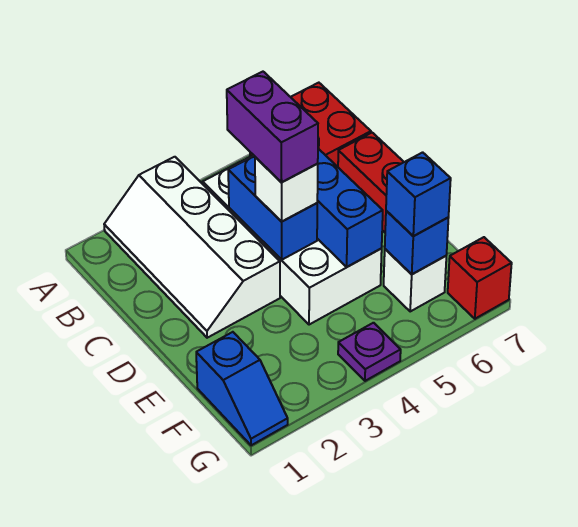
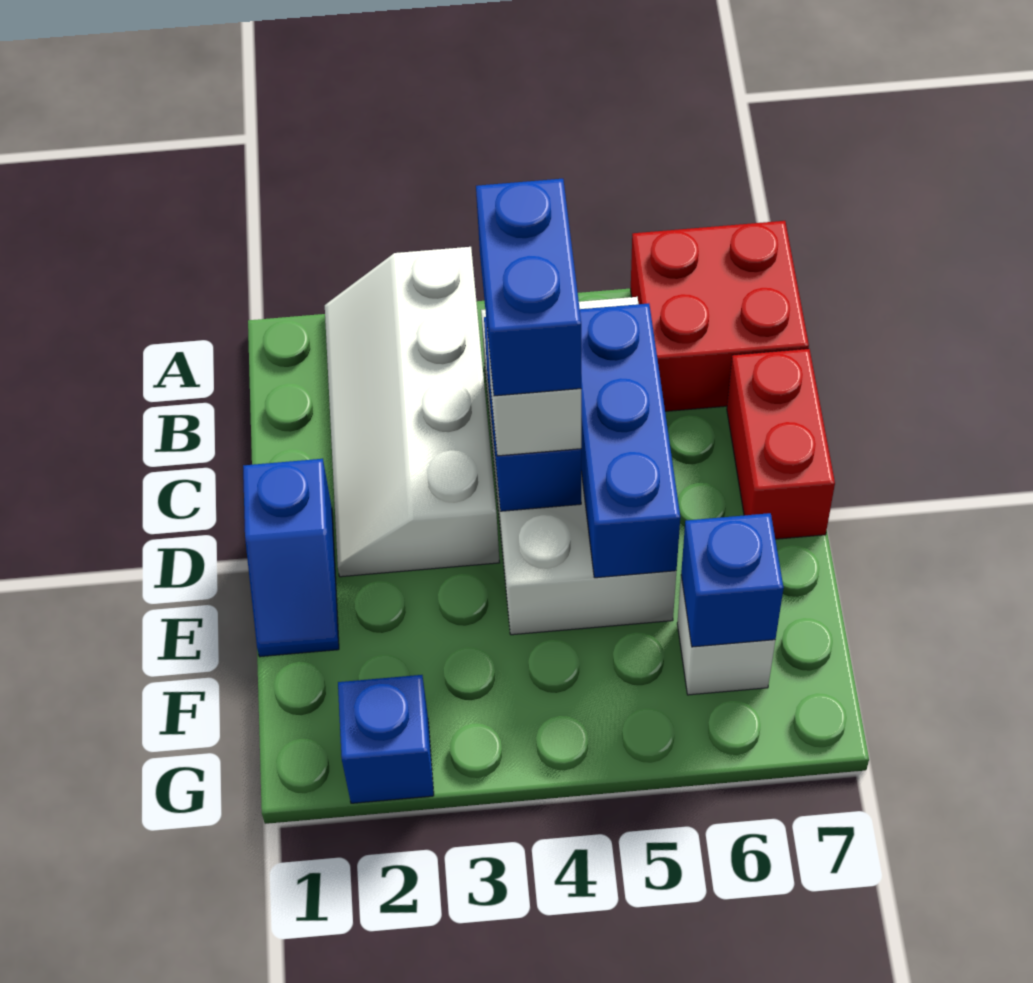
purple brick C4:D4 level 4 -> blue brick C4:D4 level 4
blue slope F1:G1 level 1 top F -> blue slope D1:E1 level 1 top D
blue brick F6 level 3 -> blue brick G2 level 1
purple plate G4 level 1 -> none
red brick G7 level 1 -> none

